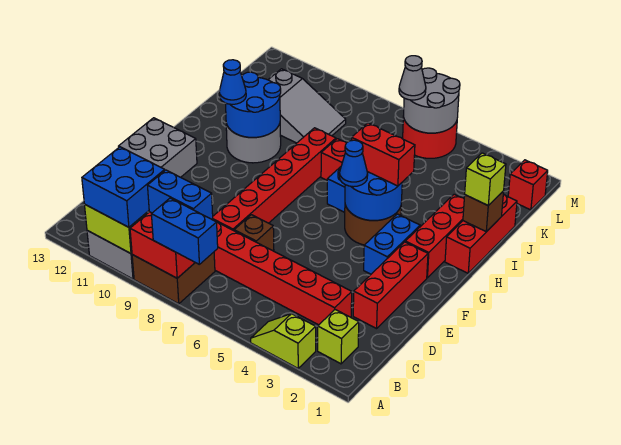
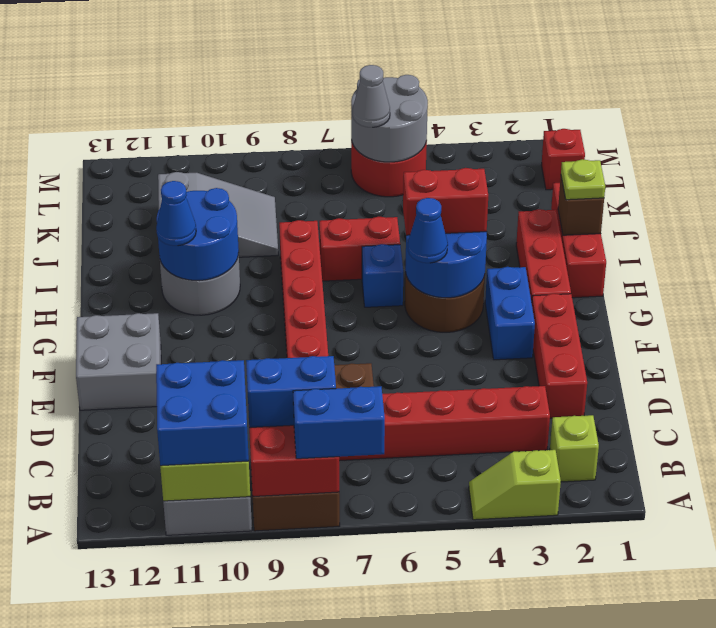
lime brick I1 level 3 -> lime plate I1 level 3

